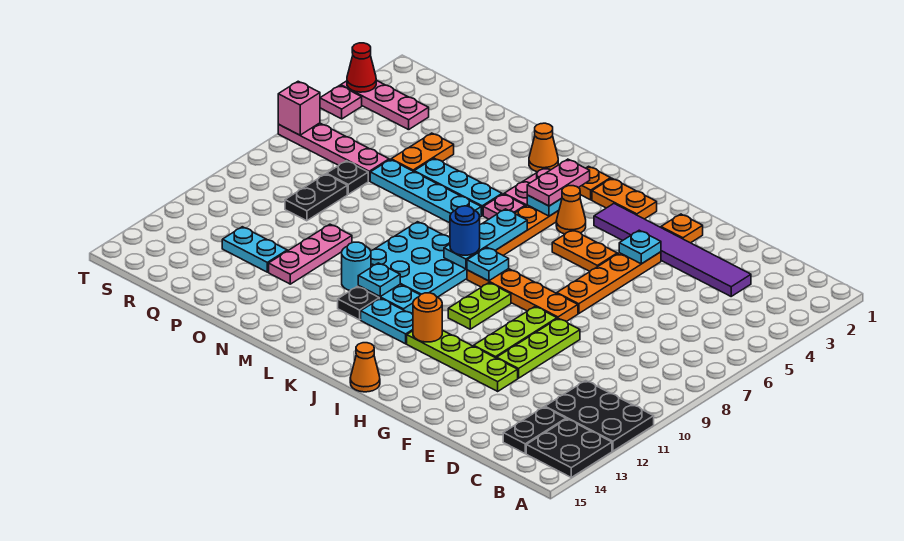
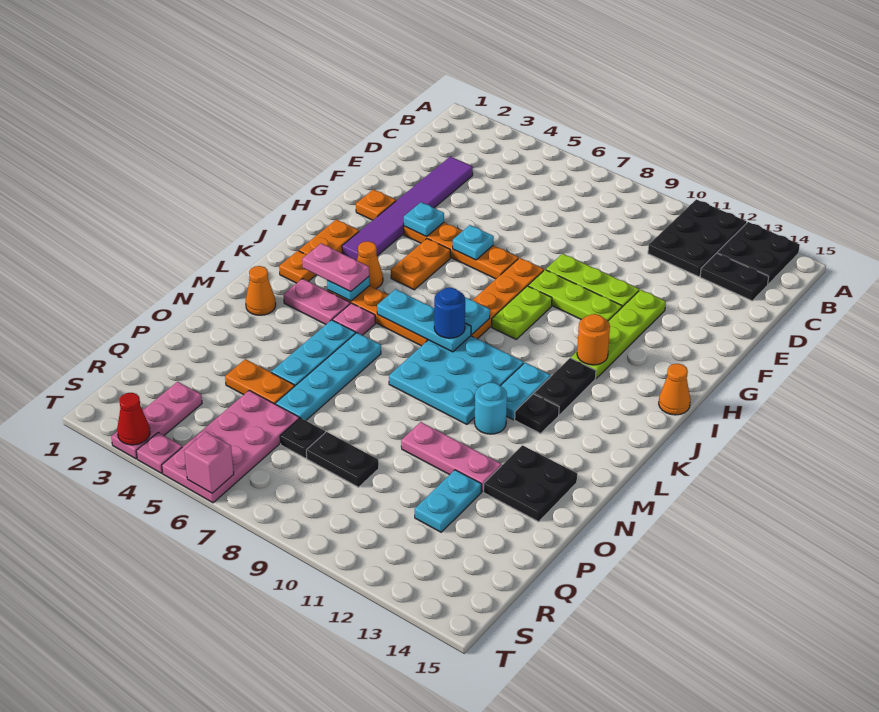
lime plate I9:I10 level 1 -> lime plate H9:I9 level 1
cyan plate J12:K12 level 1 -> black plate J12:K12 level 1
cyan plate L11 level 2 -> cyan plate G6 level 2
none -> black plate N13:O14 level 1
pink plate Q6:T6 level 1 -> pink plate Q5:T6 level 1

